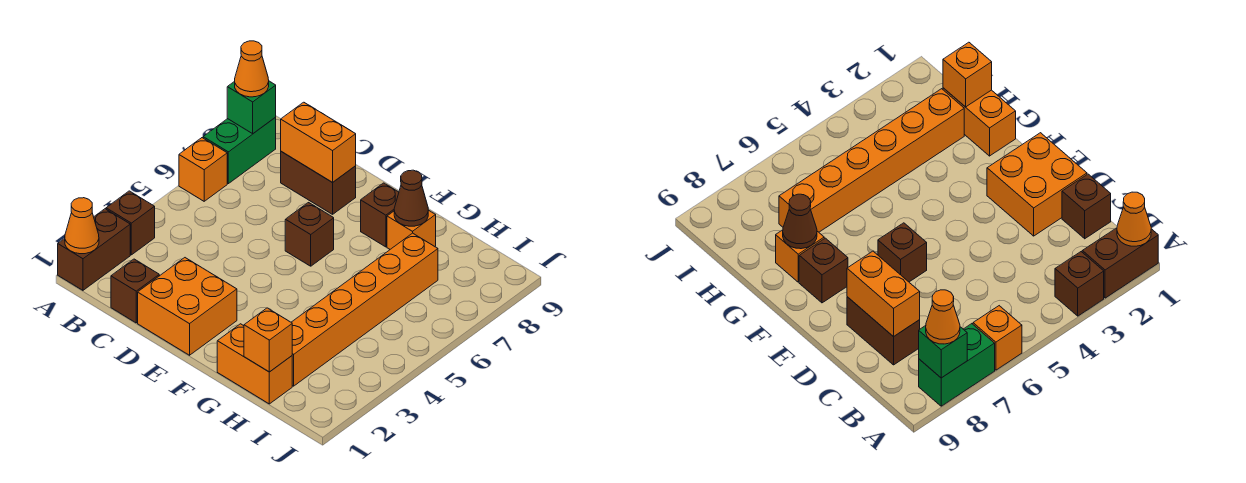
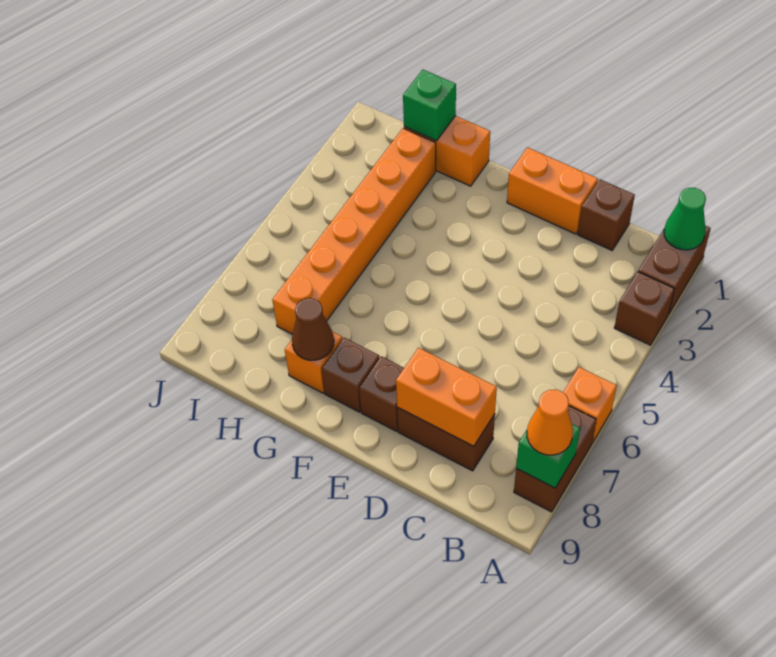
orange cone A1 level 2 -> green cone A1 level 2
green brick A7:A8 level 1 -> brown brick A7:A8 level 1
orange brick D1:E2 level 1 -> orange brick D1:E1 level 1
brown brick E6 level 1 -> brown brick E8 level 1
orange brick H1 level 2 -> green brick H1 level 2

